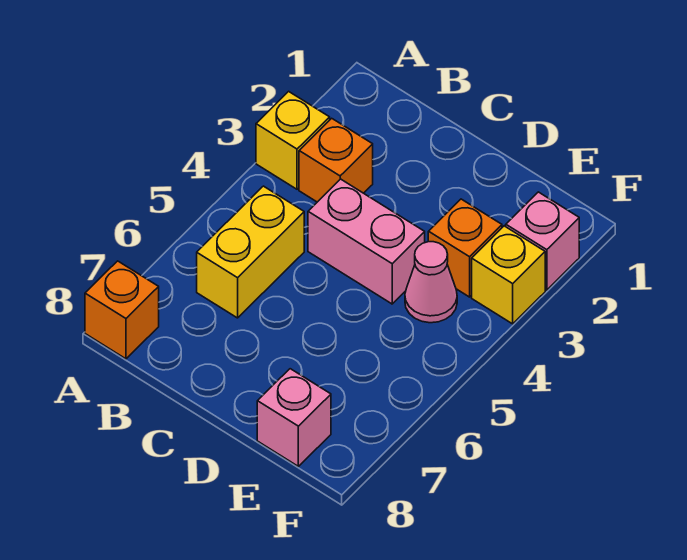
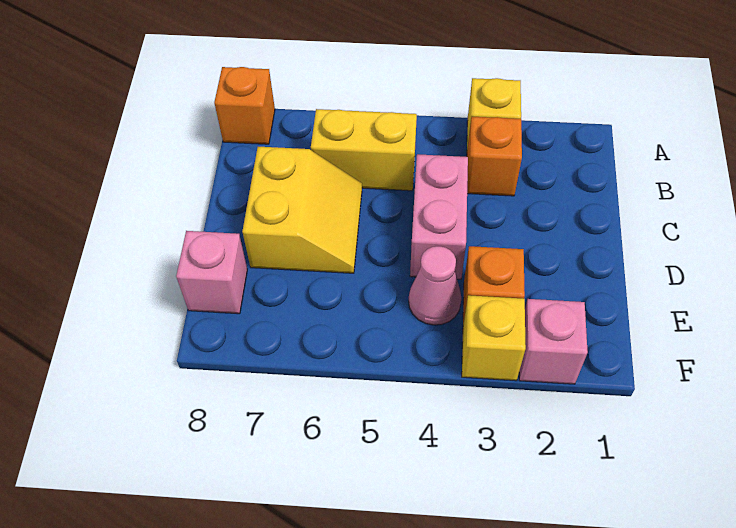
none -> yellow slope C6:D7 level 1 top 7

